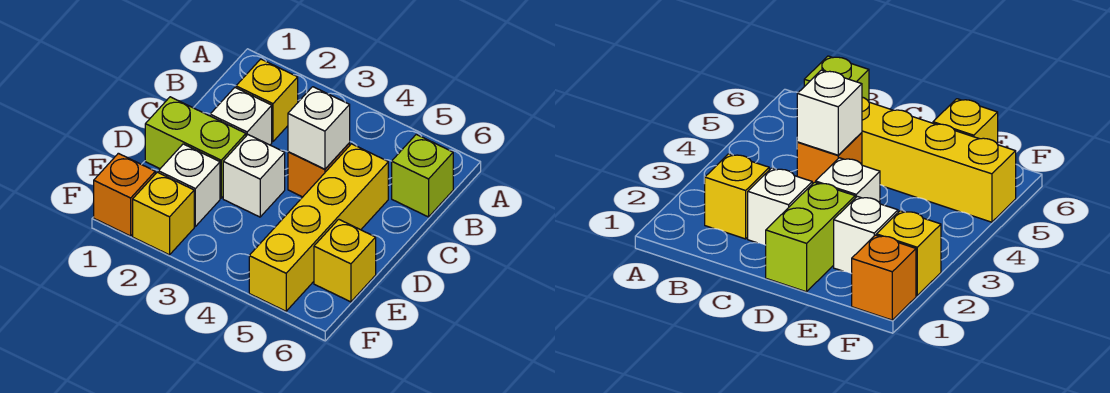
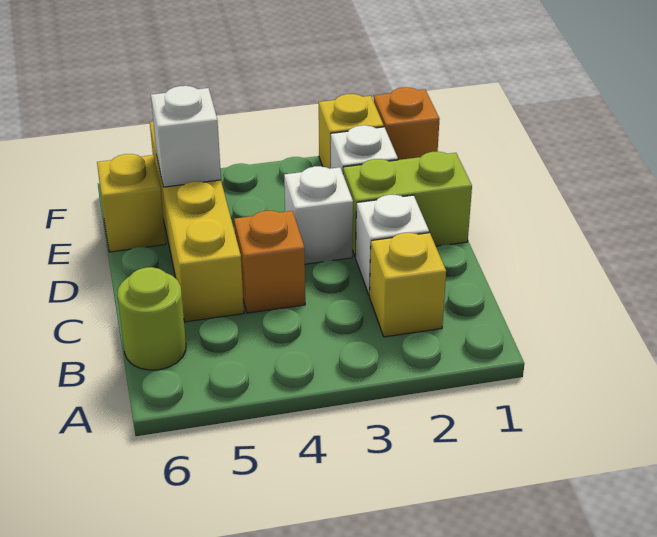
lime brick B6 level 1 -> lime round brick B6 level 1
white brick C4 level 2 -> white brick E5 level 2

